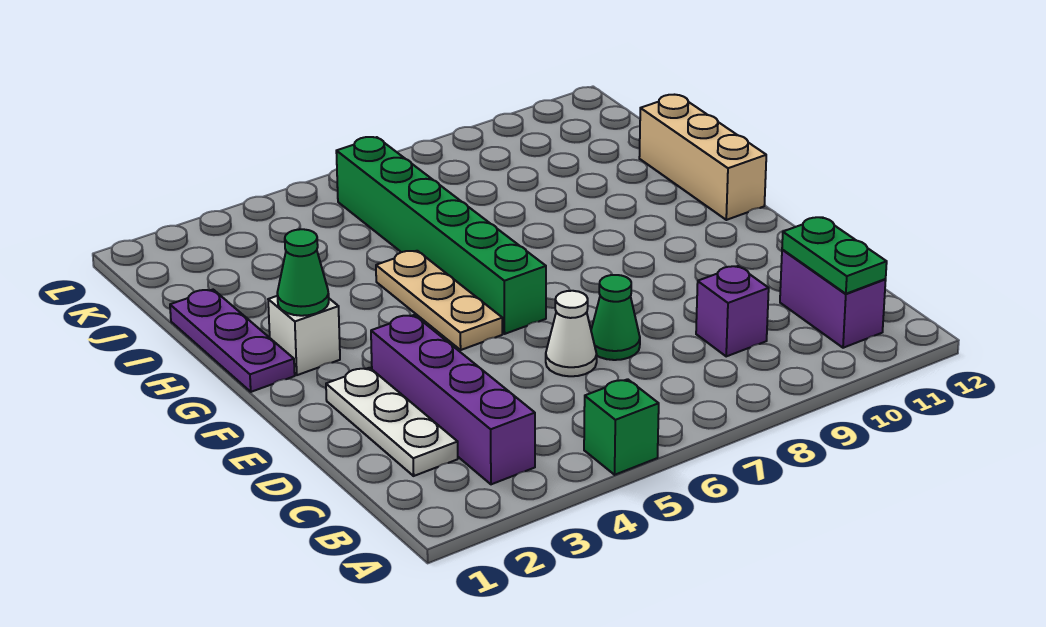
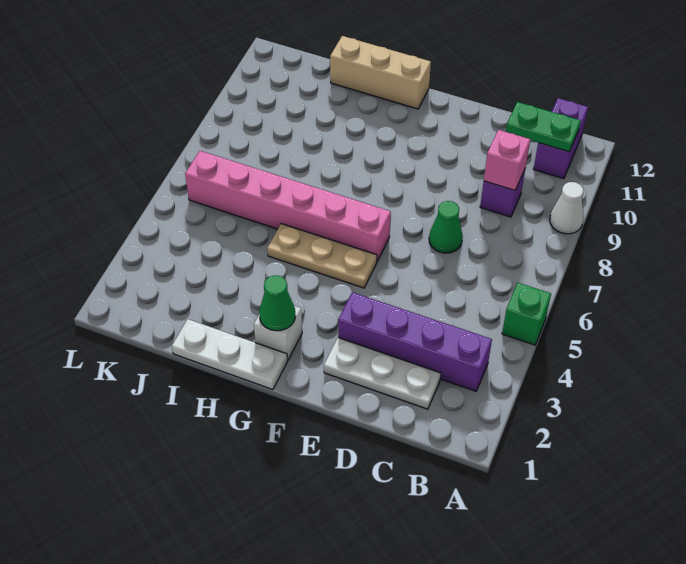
purple brick B11:C11 level 1 -> purple brick B11:B12 level 1
none -> pink brick C9 level 2
white cone D6 level 1 -> white cone A9 level 1
green brick F6:K6 level 1 -> pink brick F6:K6 level 1
purple plate G1:I1 level 1 -> white plate G1:I1 level 1

